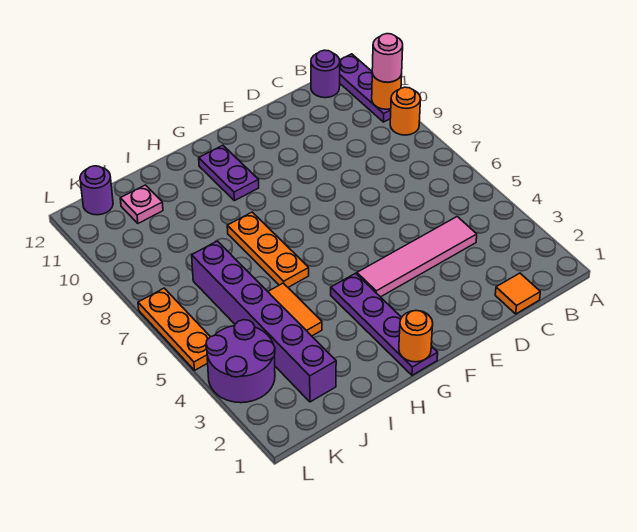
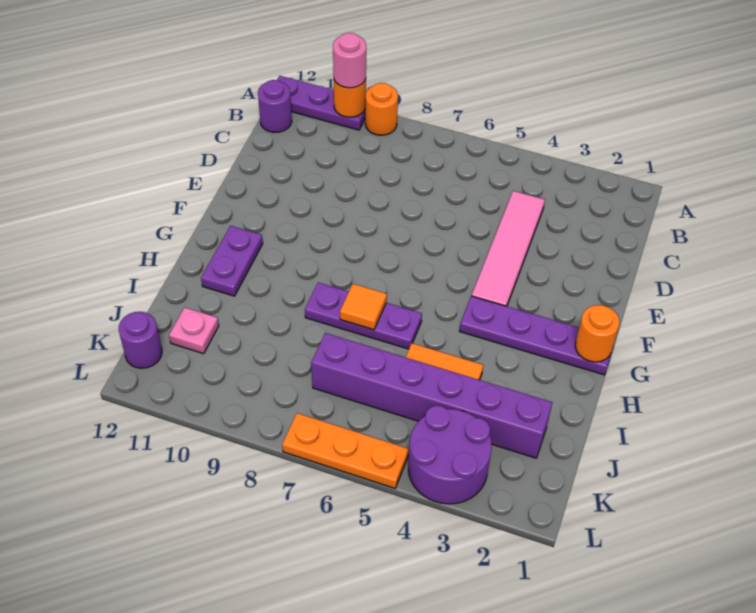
orange tile C1 level 1 -> orange tile H7 level 2
purple plate G10:G11 level 1 -> purple plate G11:H11 level 1
orange plate H6:H8 level 1 -> purple plate H6:H8 level 1

